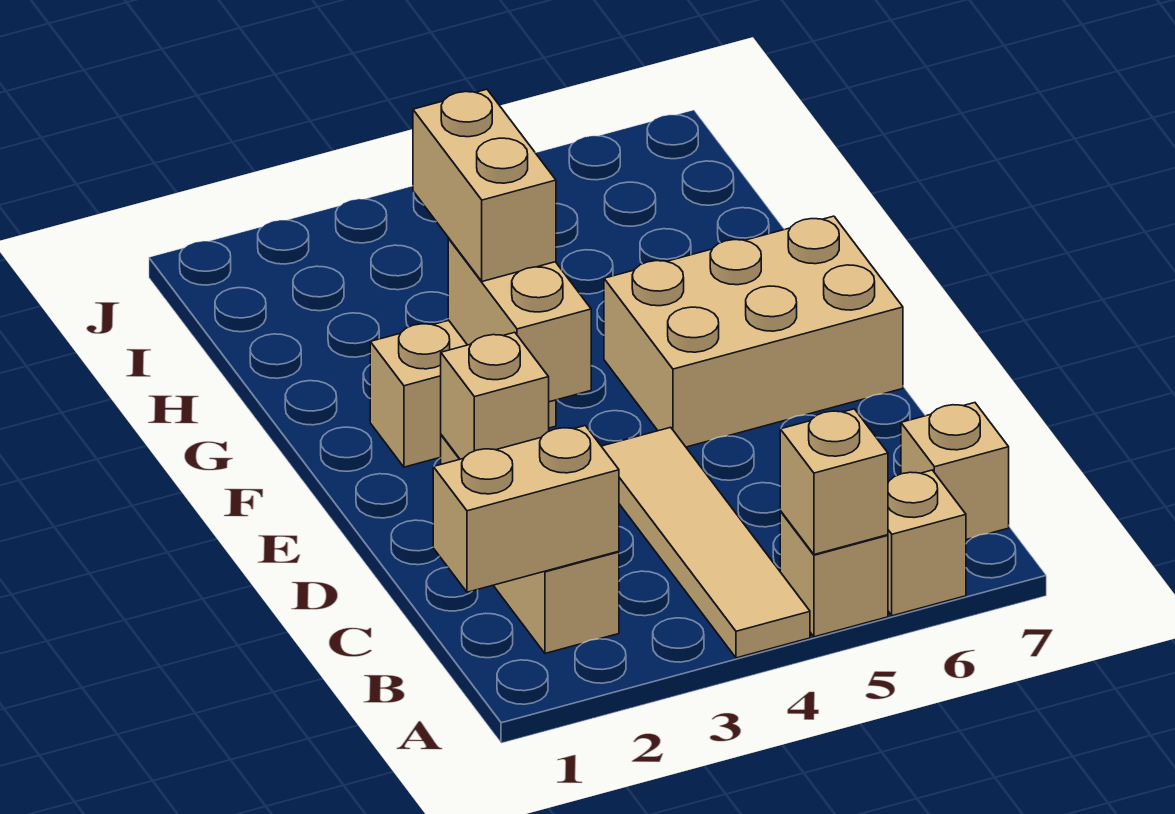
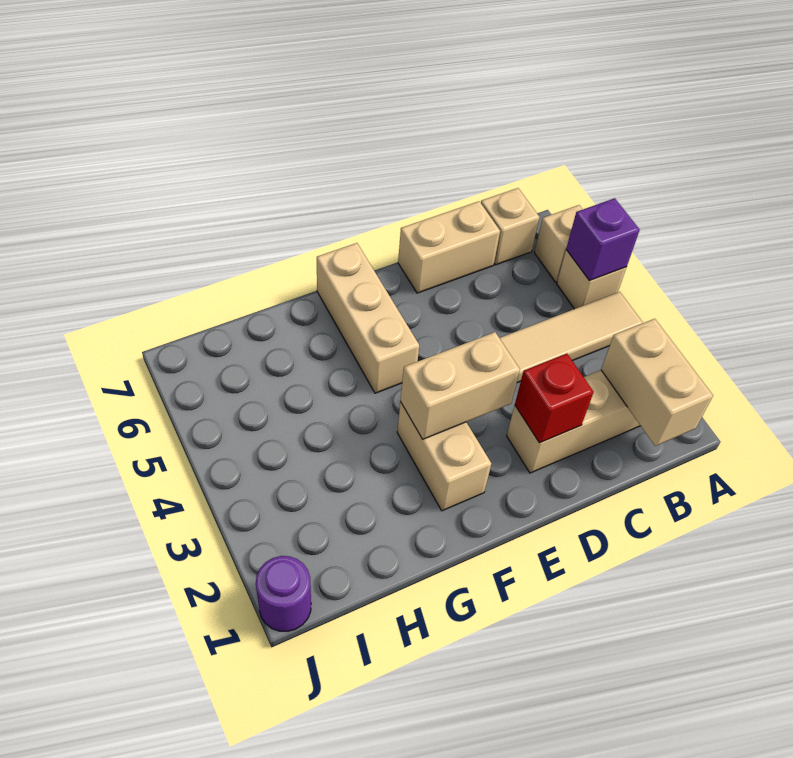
tan brick A5 level 2 -> purple brick A5 level 2
tan brick D2 level 2 -> red brick D2 level 2
tan brick E5:F7 level 1 -> tan brick F5:F7 level 1
tan brick F3:G3 level 3 -> tan brick C7:D7 level 1
none -> purple round brick J1 level 1

